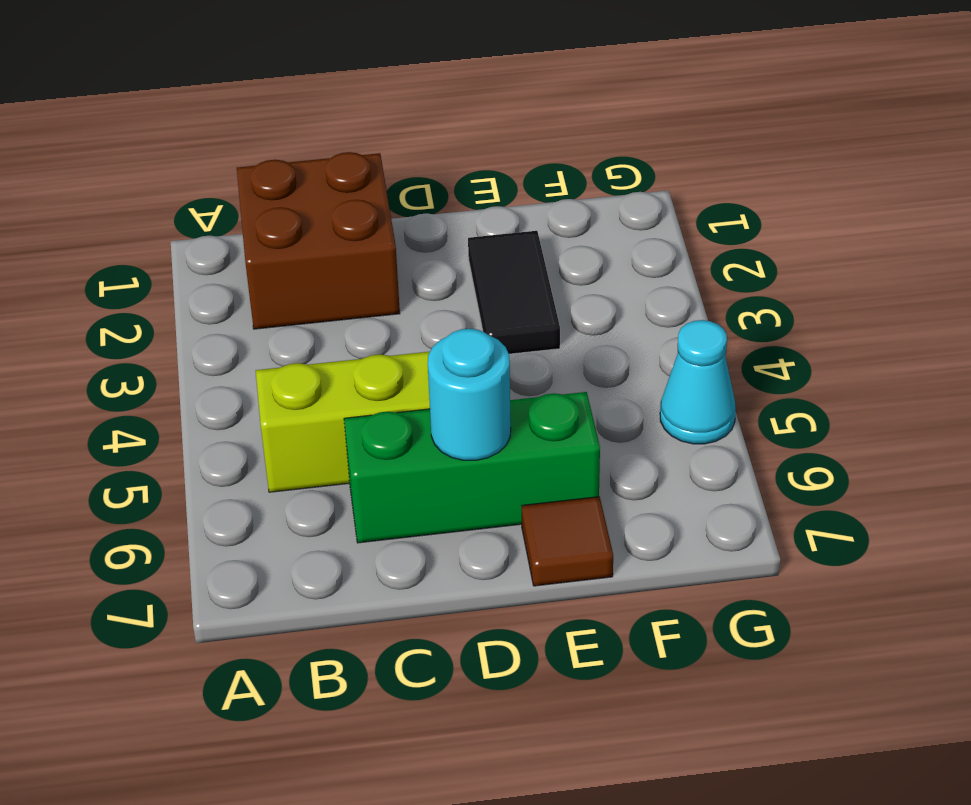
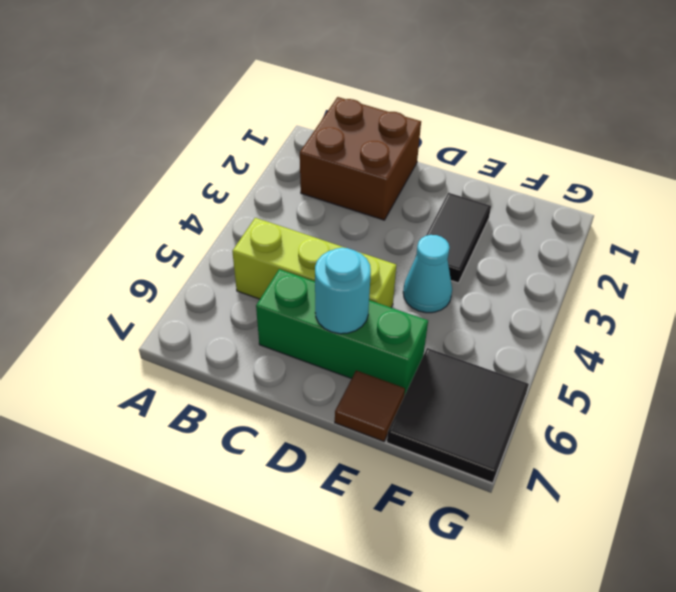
none -> black tile F6:G7 level 1
cyan cone G5 level 1 -> cyan cone E4 level 1

